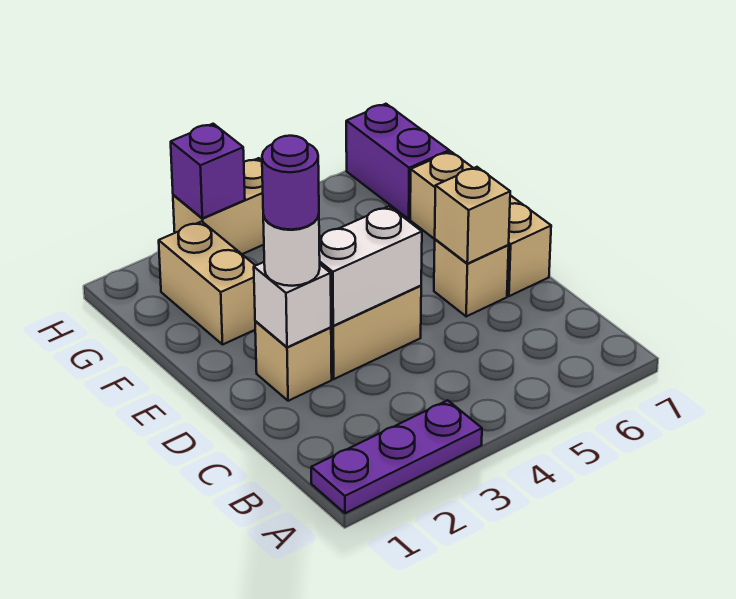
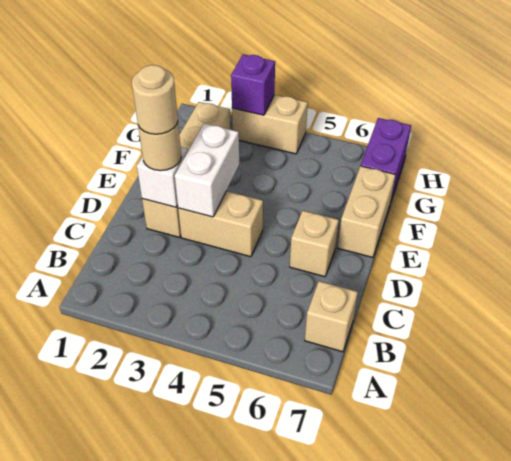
purple plate A1:A3 level 1 -> none
white round brick D2 level 3 -> tan round brick D2 level 3
purple round brick D2 level 4 -> tan round brick D2 level 4
white brick D3:D4 level 2 -> white brick D3:E3 level 2
tan brick D6 level 2 -> tan brick B7 level 1
tan brick D7:F7 level 1 -> tan brick E7:F7 level 1

